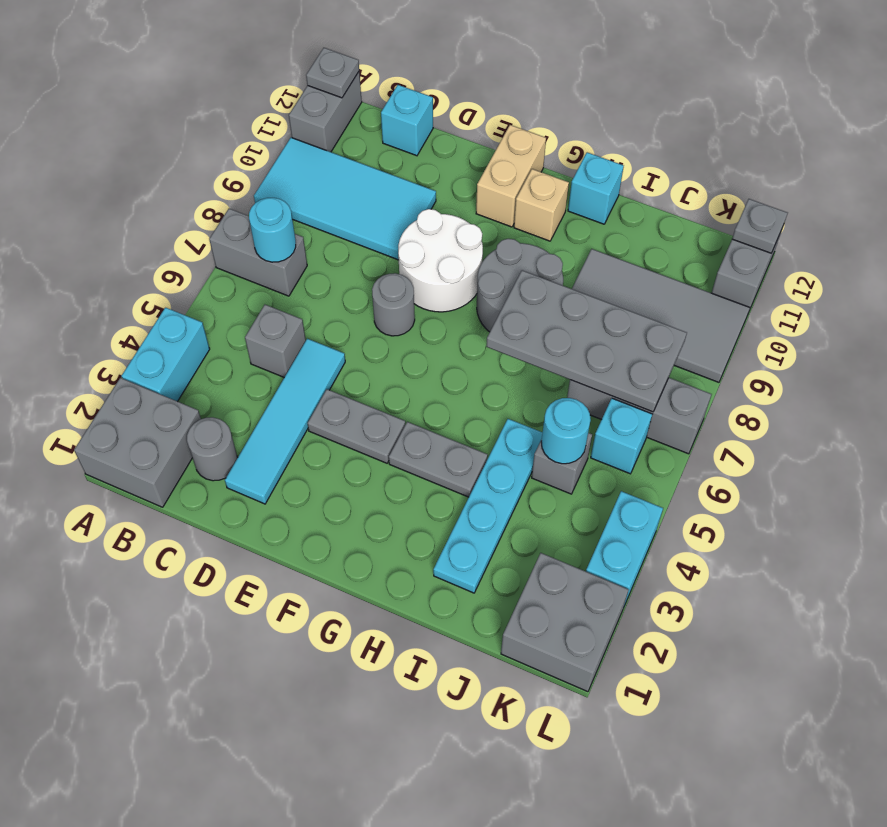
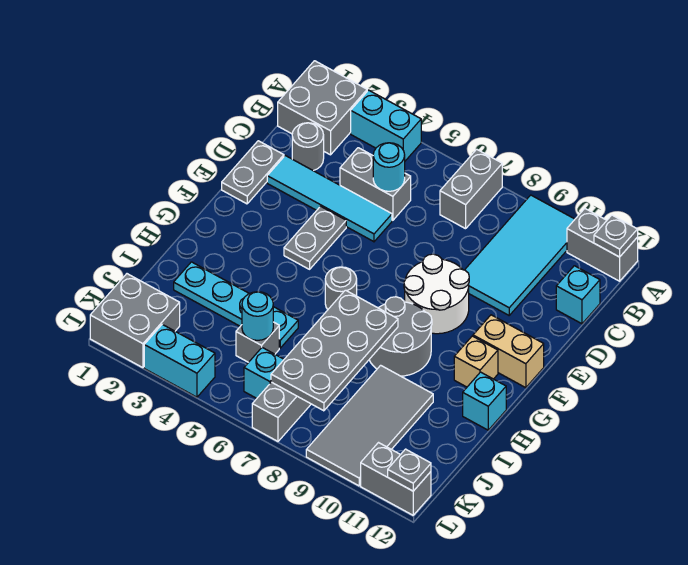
cyan round brick B7 level 2 -> cyan round brick C5 level 2
grey brick C5 level 1 -> grey brick C4:C5 level 1
grey round brick E7 level 1 -> grey round brick G6 level 1
grey plate G4:H4 level 1 -> grey plate D1:E1 level 1

